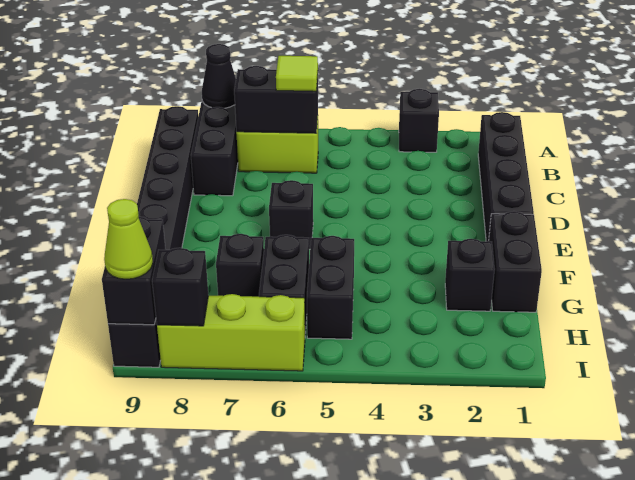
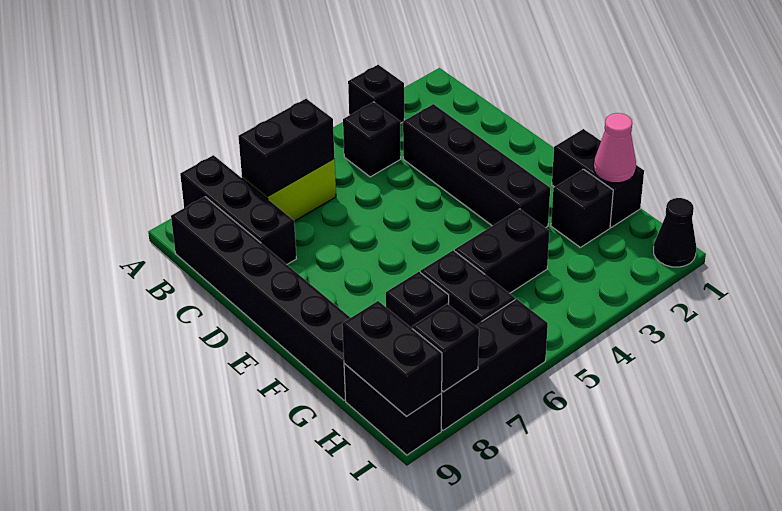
black cone A8 level 2 -> black cone I1 level 1
black brick B1:E1 level 1 -> black brick C3:F3 level 1
lime tile B6 level 3 -> none
black brick E6 level 1 -> black brick B4 level 1
none -> pink cone G1 level 2
black brick G5:H5 level 1 -> black brick G4:G5 level 1
lime brick I6:I8 level 1 -> black brick I6:I8 level 1
lime cone I9 level 3 -> none

